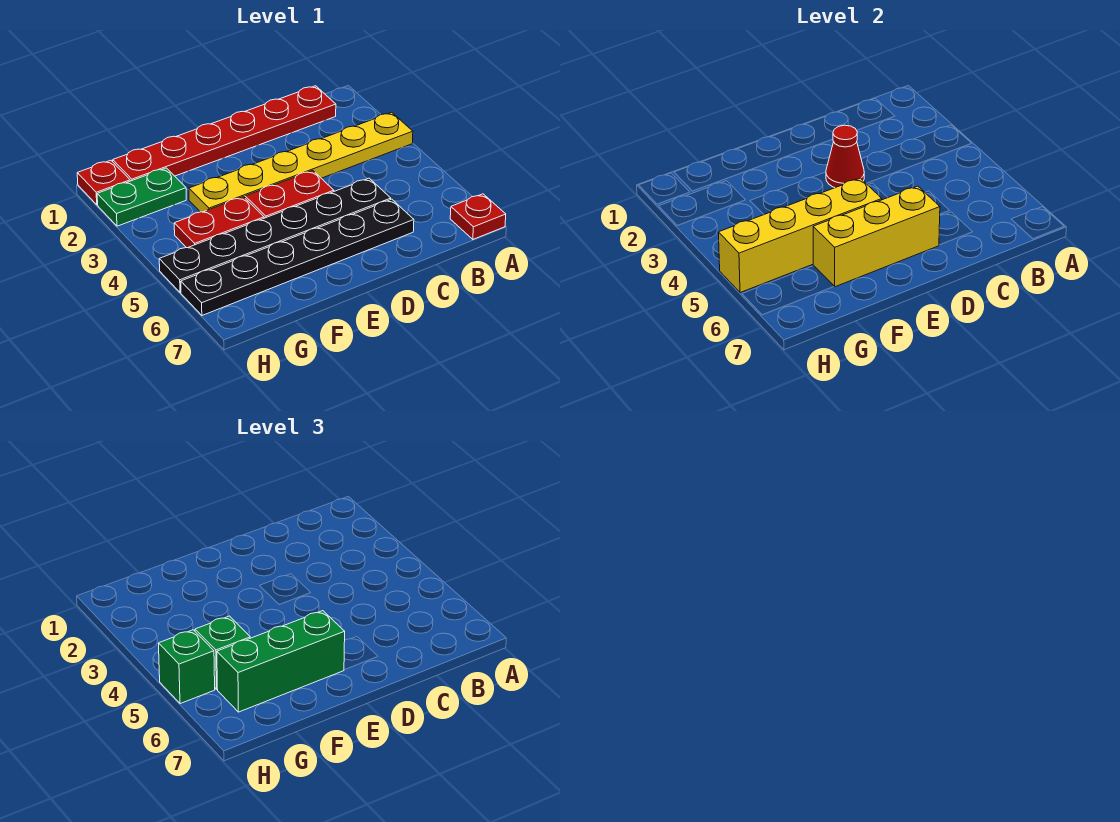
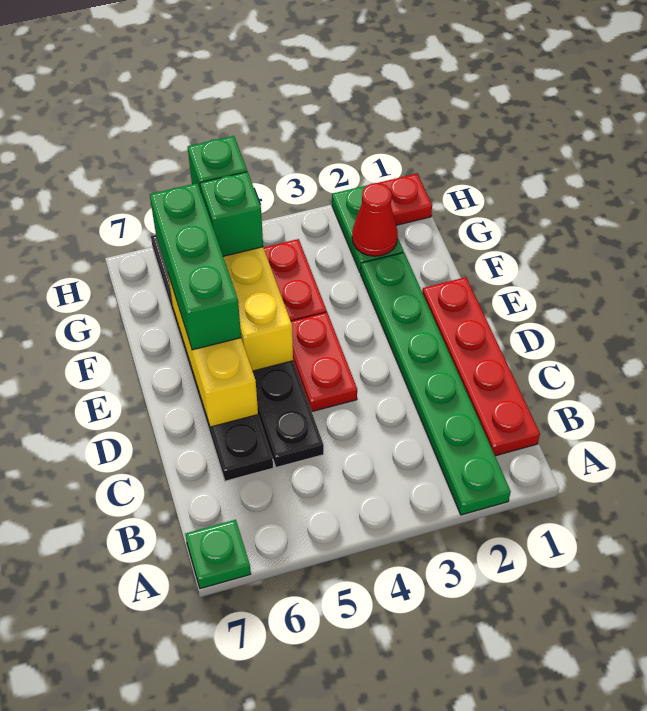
none -> green plate A2:F2 level 1
yellow plate A3:F3 level 1 -> none
red plate A7 level 1 -> green plate A7 level 1
red plate B1:G1 level 1 -> red plate B1:E1 level 1
red cone D3 level 2 -> red cone G2 level 2

